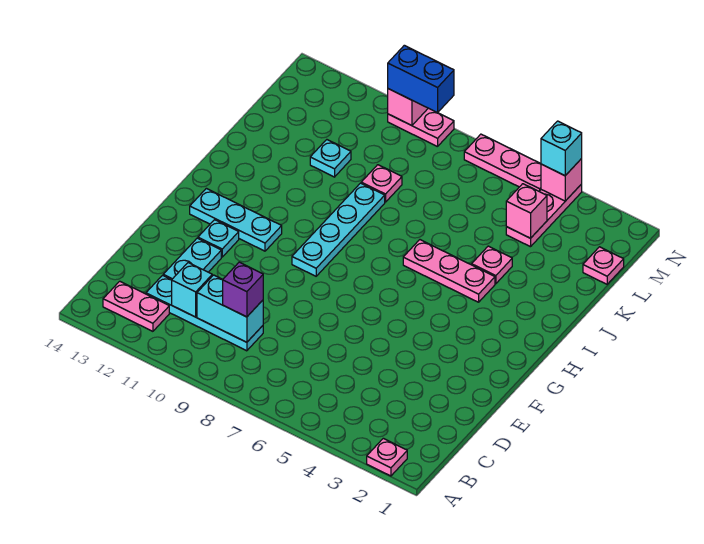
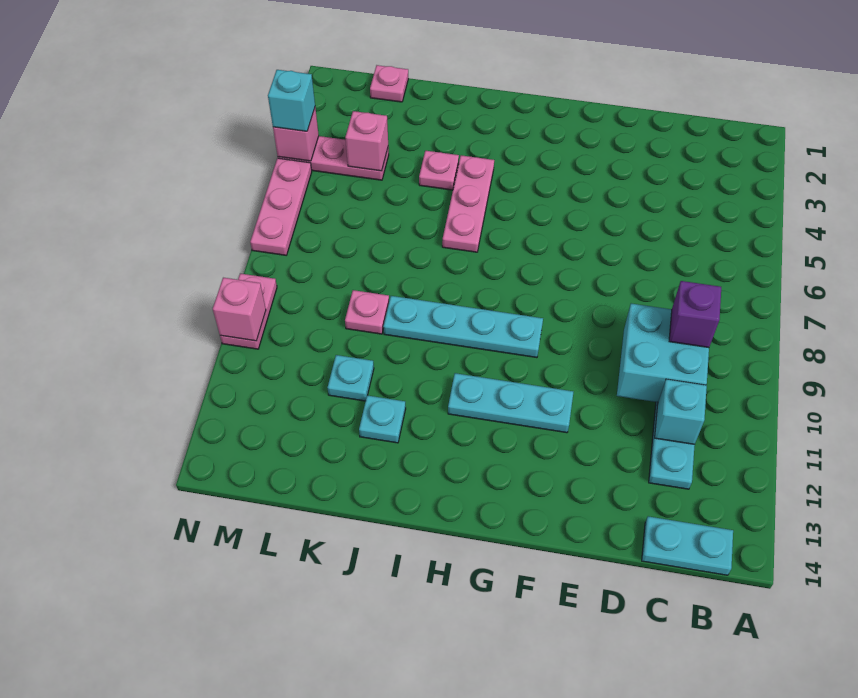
pink plate A2 level 1 -> none
pink plate B12:B13 level 1 -> none
cyan brick C9:C10 level 2 -> cyan brick C9:D10 level 2
cyan plate D12:E12 level 1 -> cyan plate B14:C14 level 1
cyan plate F12 level 1 -> cyan plate J12 level 1
cyan plate G11:G13 level 1 -> cyan plate F11:H11 level 1
blue brick N9:N10 level 3 -> none

